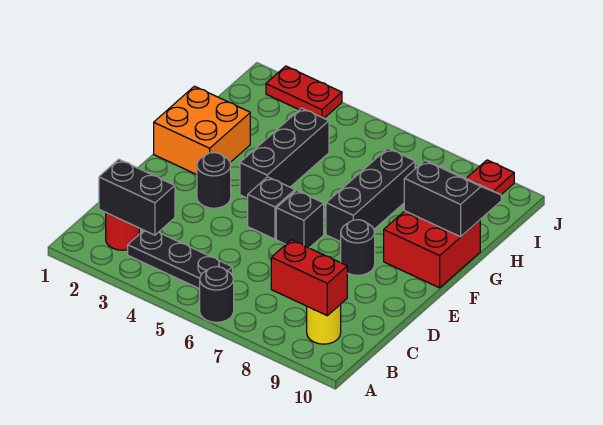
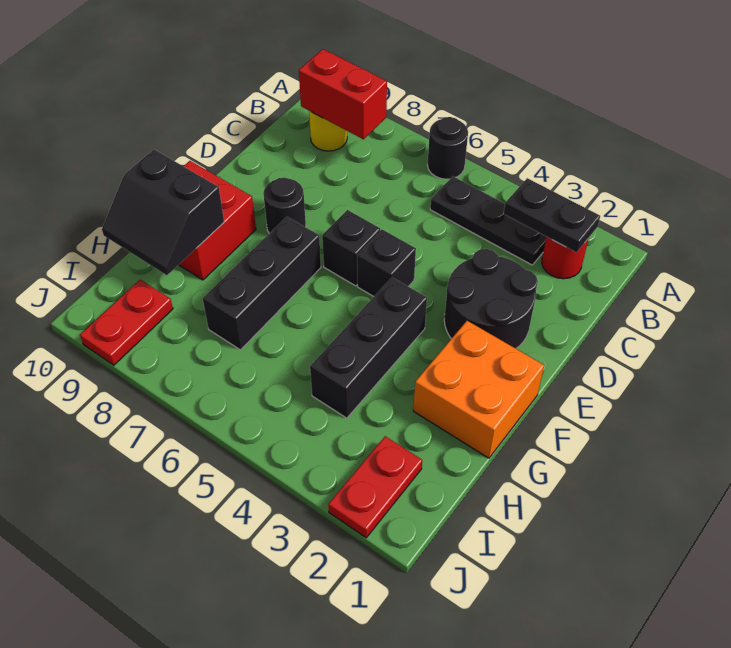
black brick B2:B3 level 2 -> black plate B2:B3 level 2
black round brick E3 level 1 -> black round brick D2:E3 level 1
red plate J2:J3 level 1 -> red plate I2:J2 level 1

